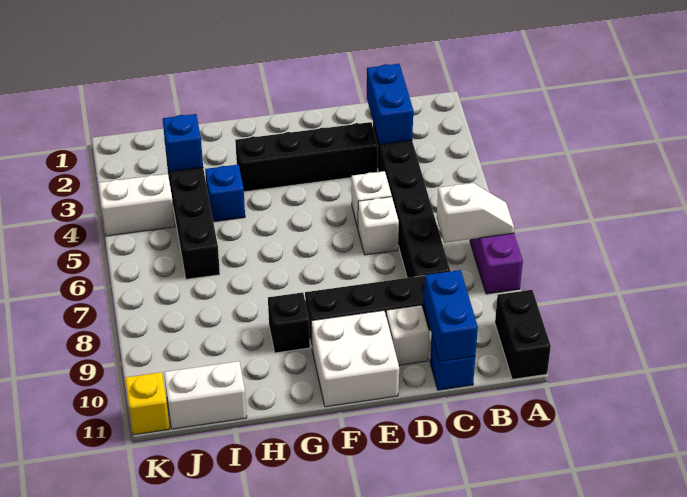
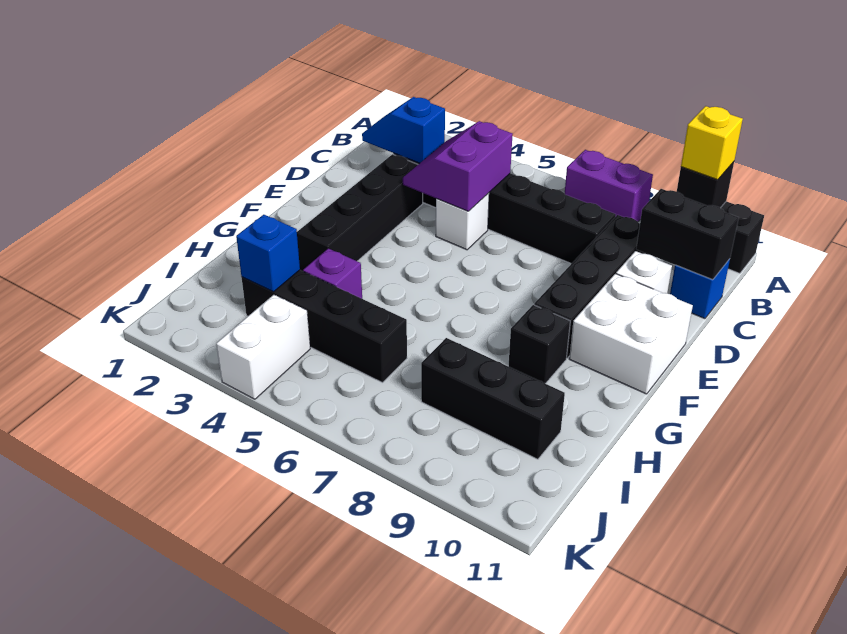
white slope A7:B7 level 2 top B -> none
none -> black brick A10 level 2
blue brick C2:C3 level 2 -> blue slope C2:C3 level 2 top 3
none -> purple slope C4:D5 level 2 top 5
blue brick C10:C11 level 2 -> black brick C10:C11 level 2
white brick D6 level 1 -> none
blue brick H4 level 1 -> purple brick H4 level 1
none -> black brick I8:I10 level 1
white brick I11:J11 level 1 -> none
yellow brick K11 level 1 -> yellow brick A10 level 3

